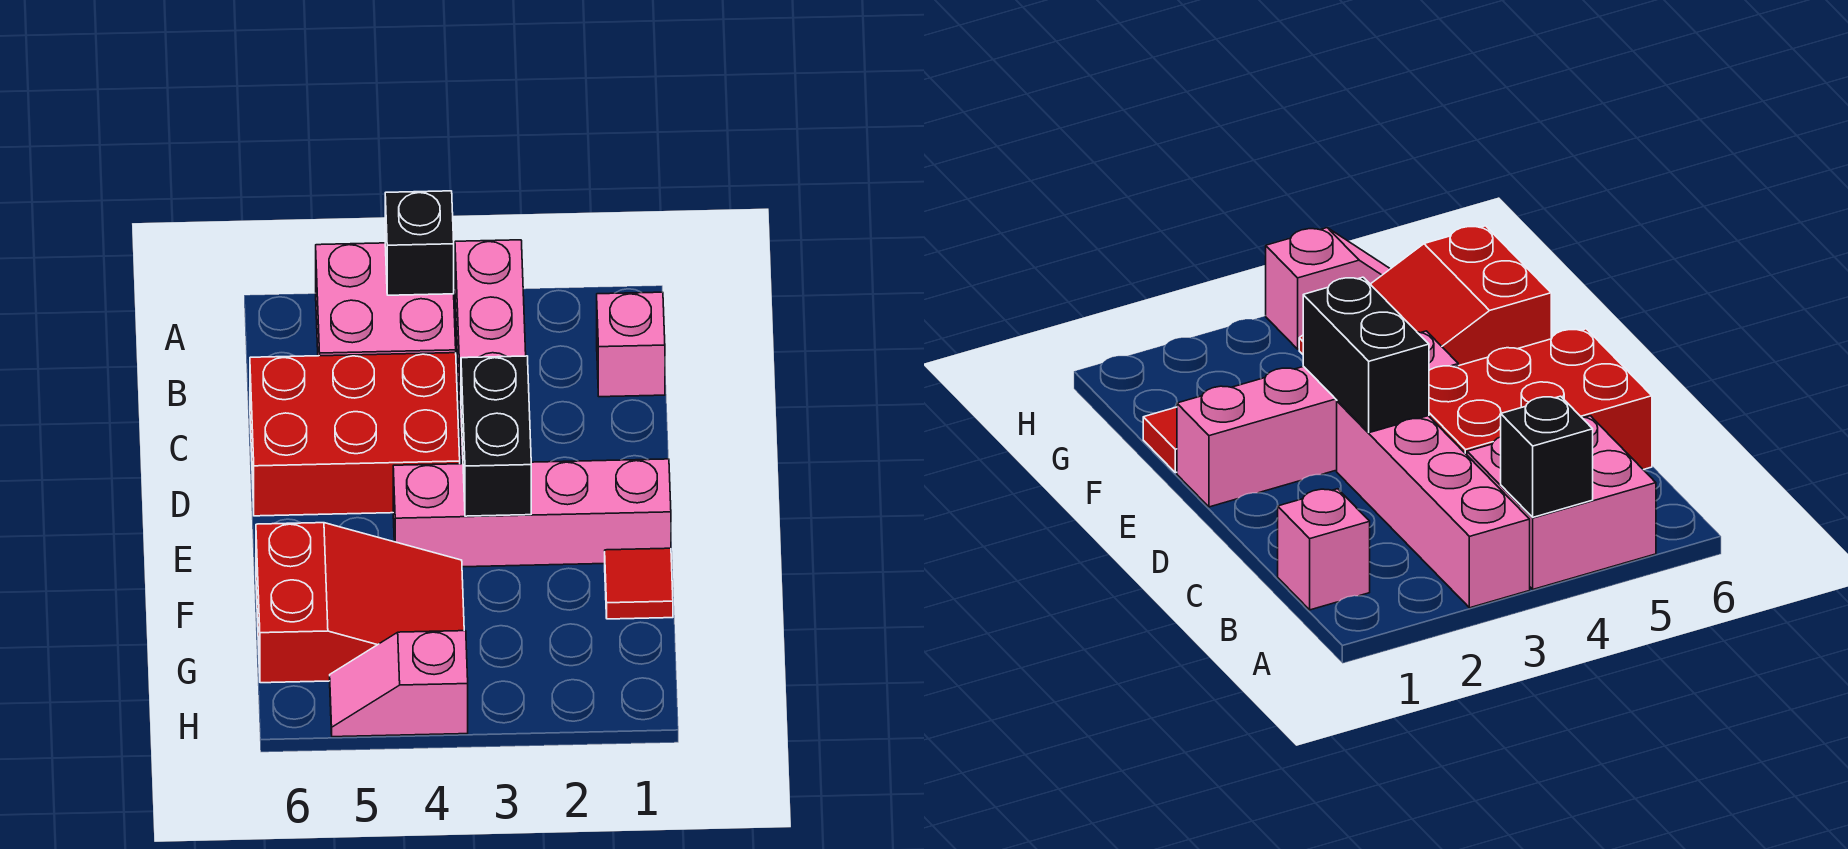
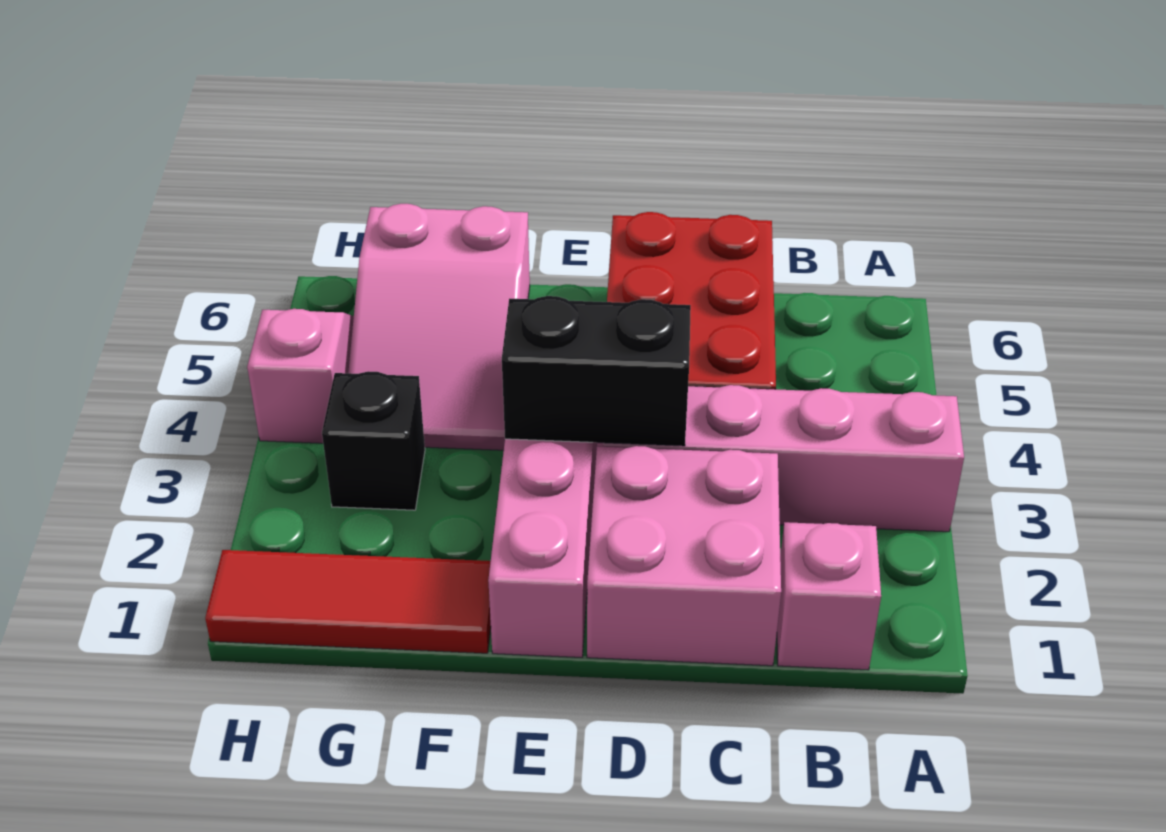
pink brick A4:B5 level 1 -> pink brick C1:D2 level 1
black brick A4 level 2 -> black brick G3 level 1
red tile F1 level 1 -> red tile F1:H1 level 1
red slope F4:G6 level 1 top 6 -> pink slope F4:G6 level 1 top 6

